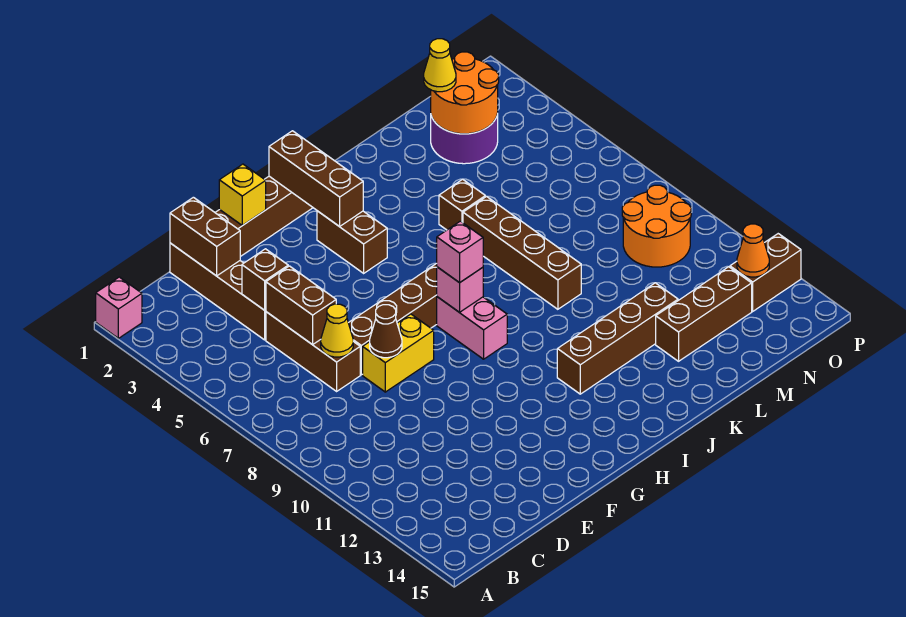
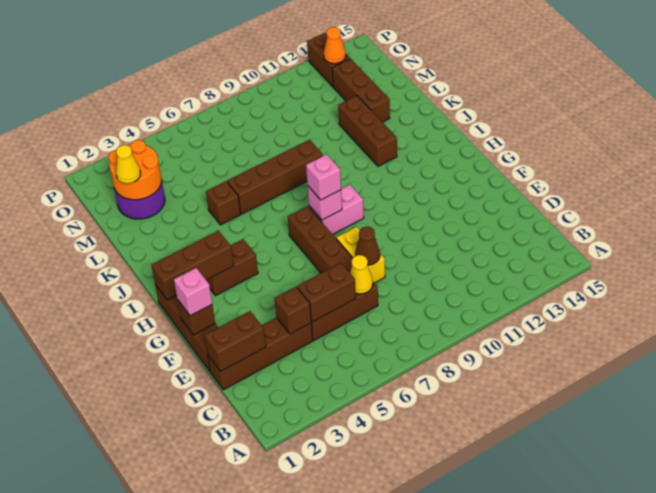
pink brick A1 level 1 -> pink brick F1 level 3
yellow brick F1 level 2 -> brown brick F1 level 2
brown brick I12:L12 level 1 -> brown brick J12:L12 level 1
orange round brick N9:O10 level 1 -> none

